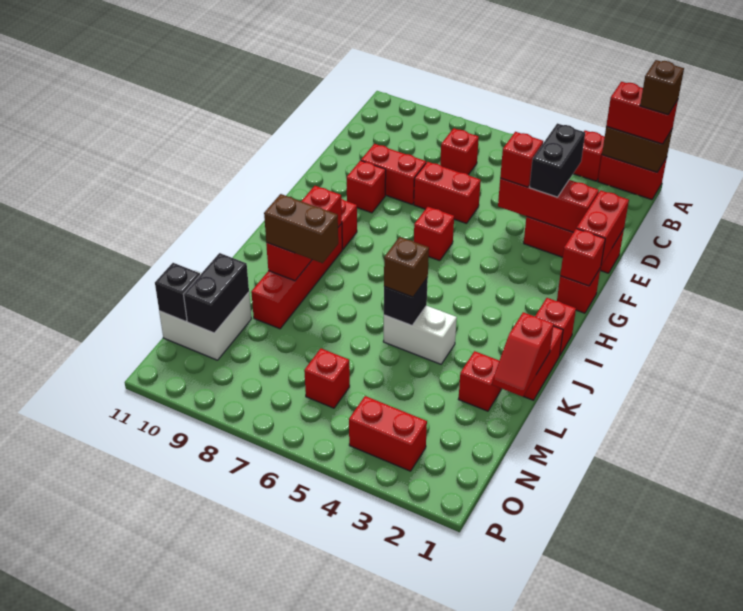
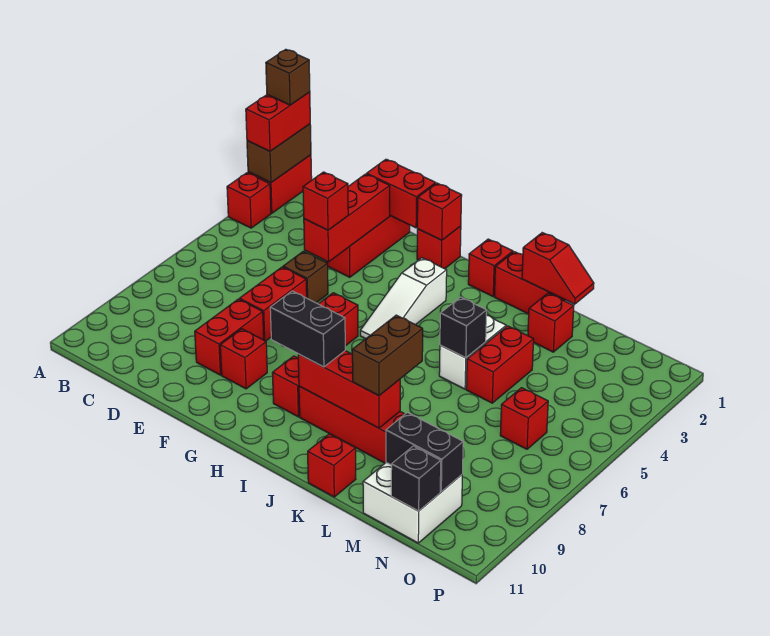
red brick C7 level 1 -> red brick K11 level 1
black brick D3:E3 level 3 -> black brick H9:I9 level 3
none -> white slope H3:H5 level 1 top 3
brown brick K5 level 3 -> brown brick E5 level 1
red brick O3:O4 level 1 -> red brick L4:L5 level 1

